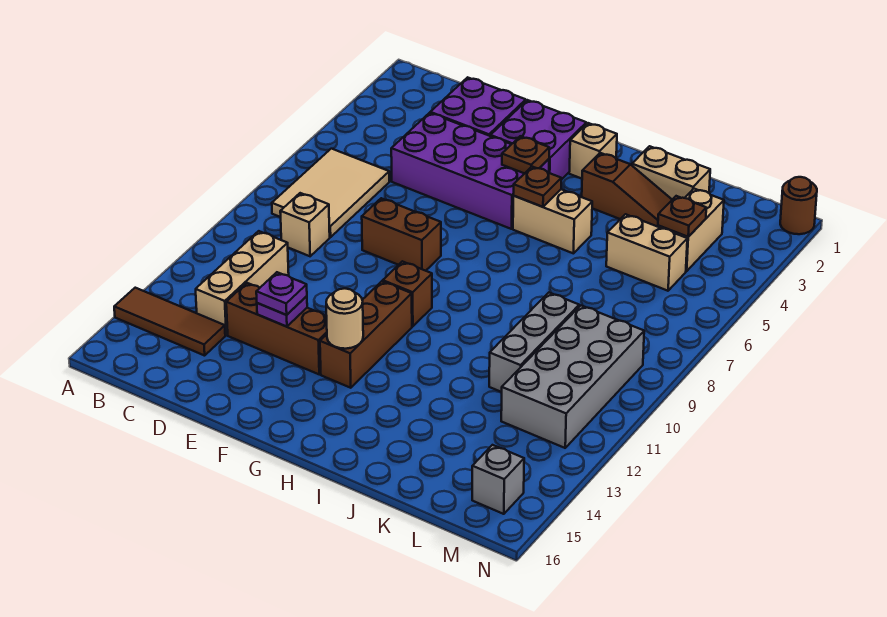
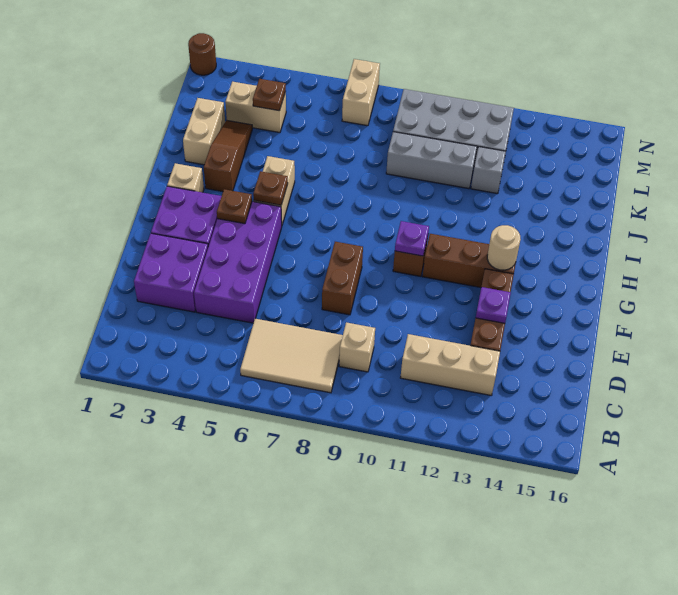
brown tile A14:C14 level 1 -> none
purple plate E13 level 3 -> purple plate G10 level 2
tan brick K5:L5 level 1 -> tan brick M7:N7 level 1
grey brick M15 level 1 -> grey brick K12 level 1

